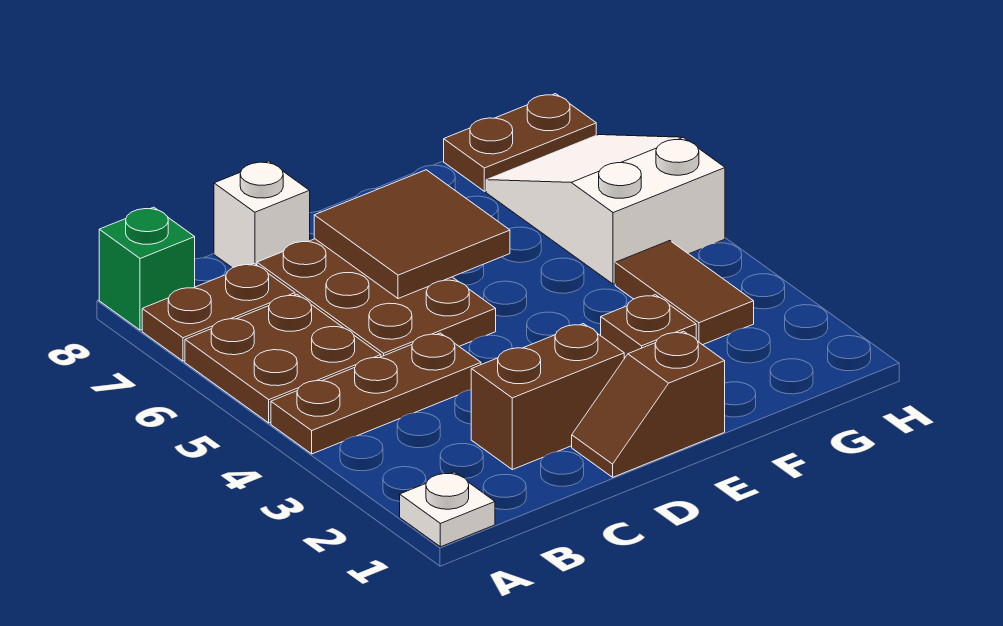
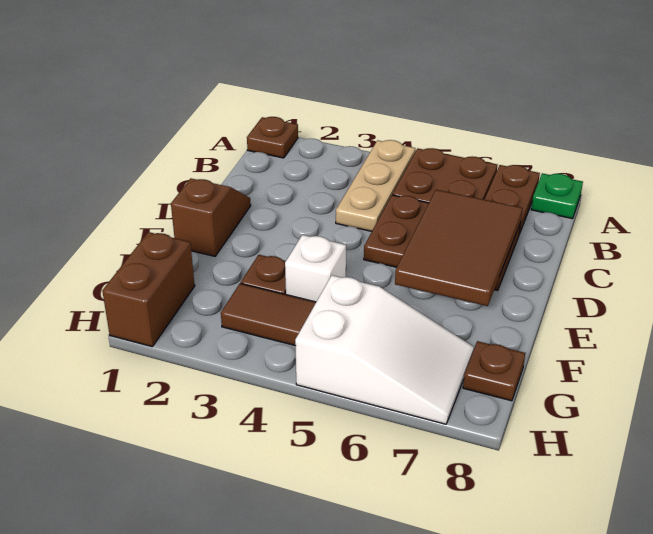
white plate A1 level 1 -> brown plate A1 level 1
brown plate A4:C4 level 1 -> tan plate A4:C4 level 1
green brick A8 level 1 -> green plate A8 level 1
brown brick C2:D2 level 1 -> brown brick G1:H1 level 1
white brick C8 level 1 -> white brick F4 level 1
brown tile D6:E7 level 2 -> brown tile C6:E7 level 2
brown plate G8:H8 level 1 -> brown plate G8 level 1

